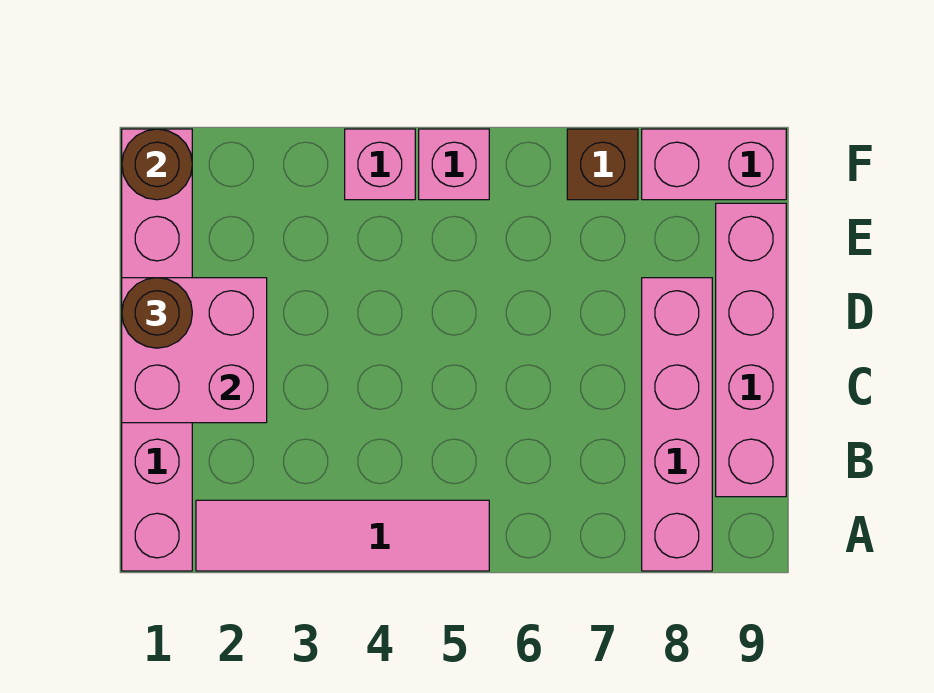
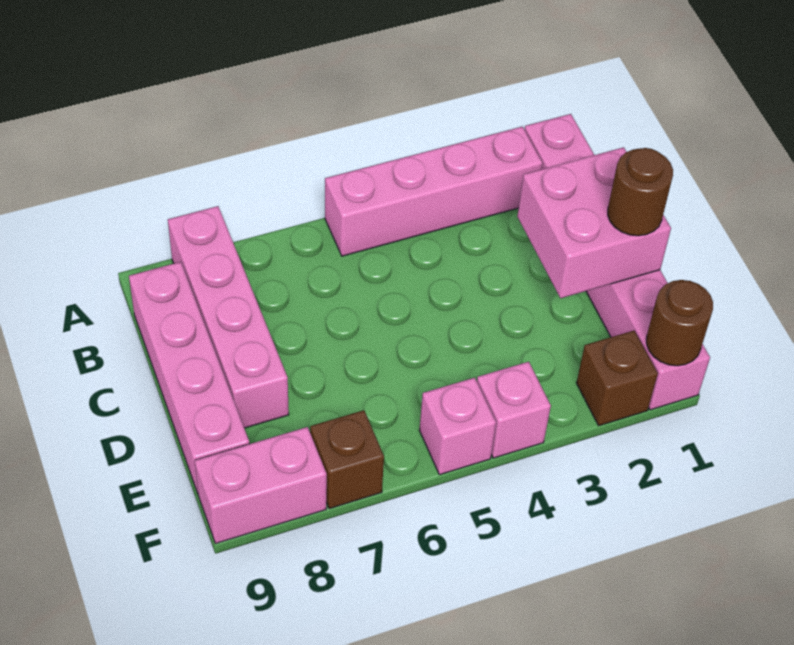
pink tile A2:A5 level 1 -> pink brick A2:A5 level 1
none -> brown brick F2 level 1

